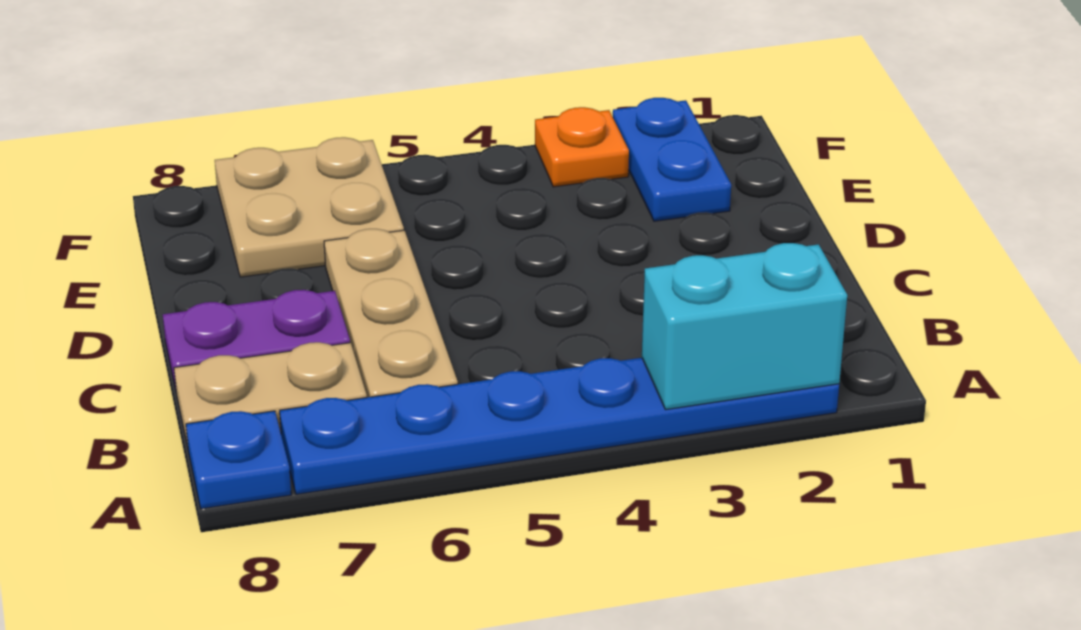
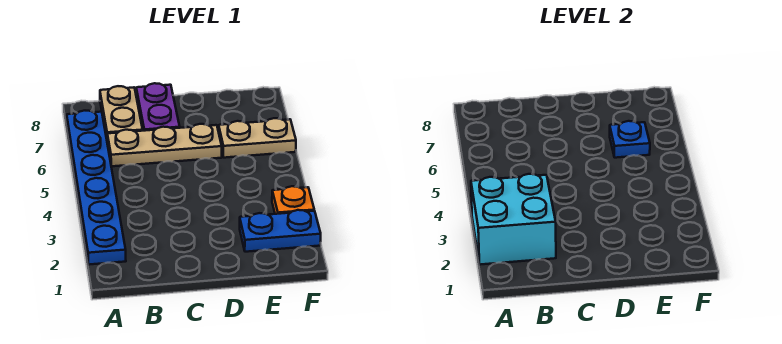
cyan brick A2:A3 level 2 -> cyan brick A2:B3 level 2
blue plate A8 level 1 -> blue plate E6 level 2
tan plate E6:F7 level 1 -> tan plate E6:F6 level 1

